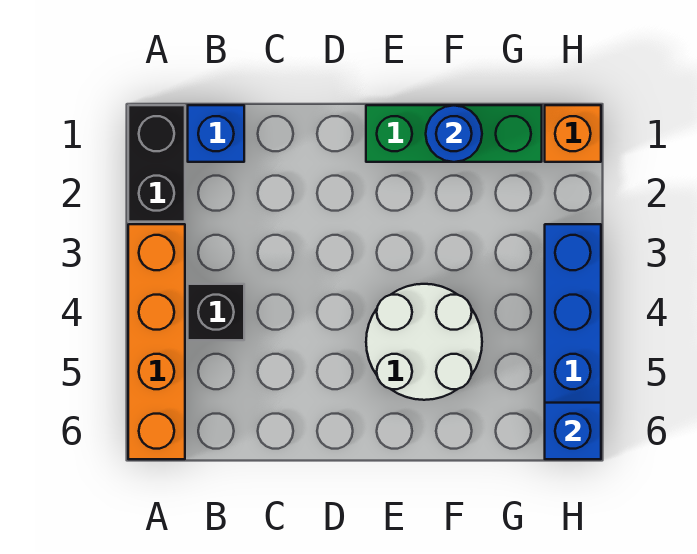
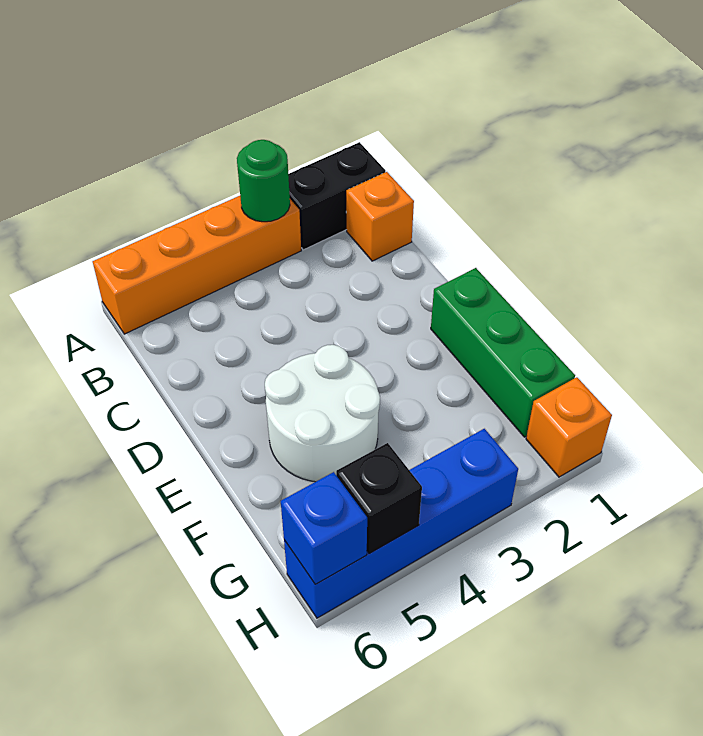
none -> green round brick A3 level 2
blue brick B1 level 1 -> orange brick B1 level 1
black brick B4 level 1 -> black brick H5 level 2
blue round brick F1 level 2 -> none

